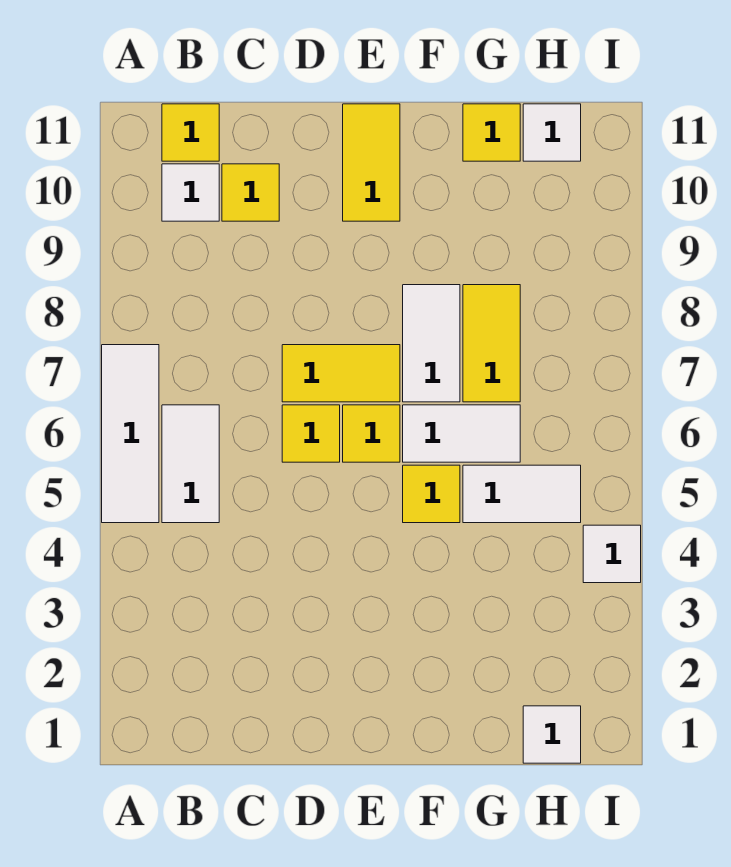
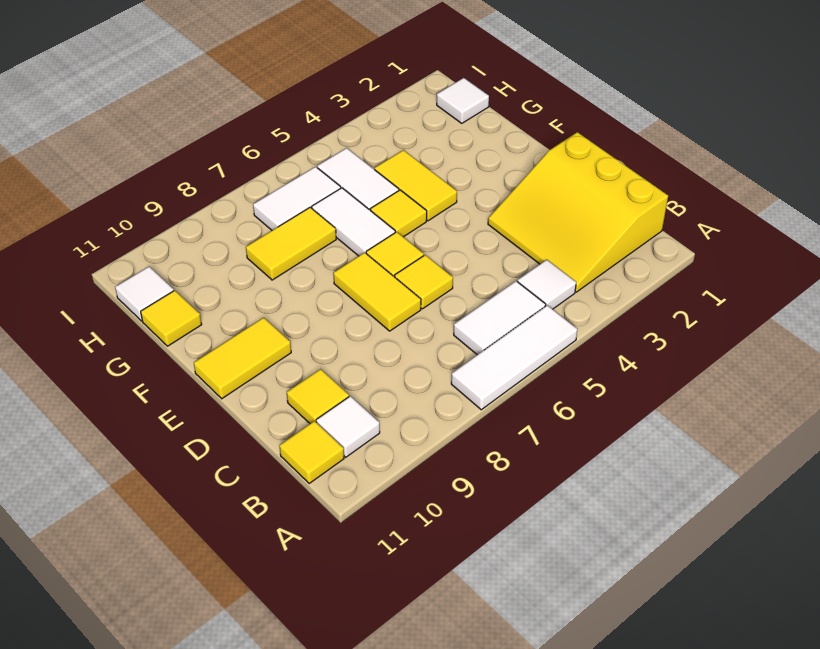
none -> yellow slope B1:D3 level 1 top 1
none -> yellow tile F4:G4 level 1
white tile F7:F8 level 1 -> white tile H6:H7 level 1
white tile I4 level 1 -> white tile B4 level 1

